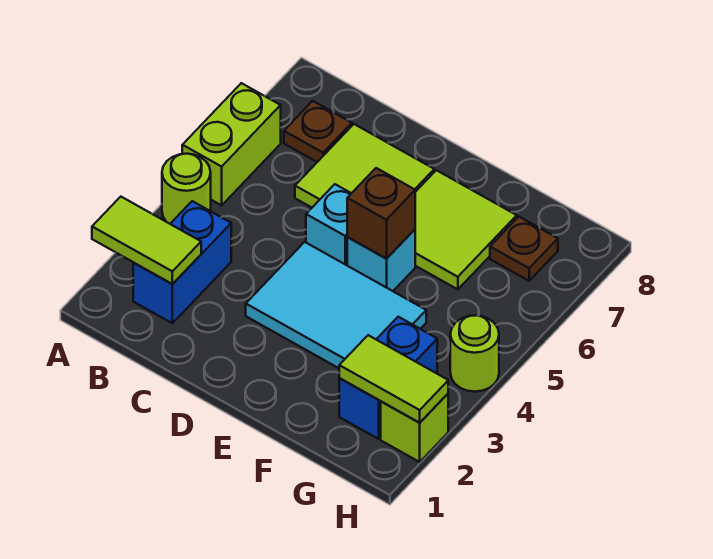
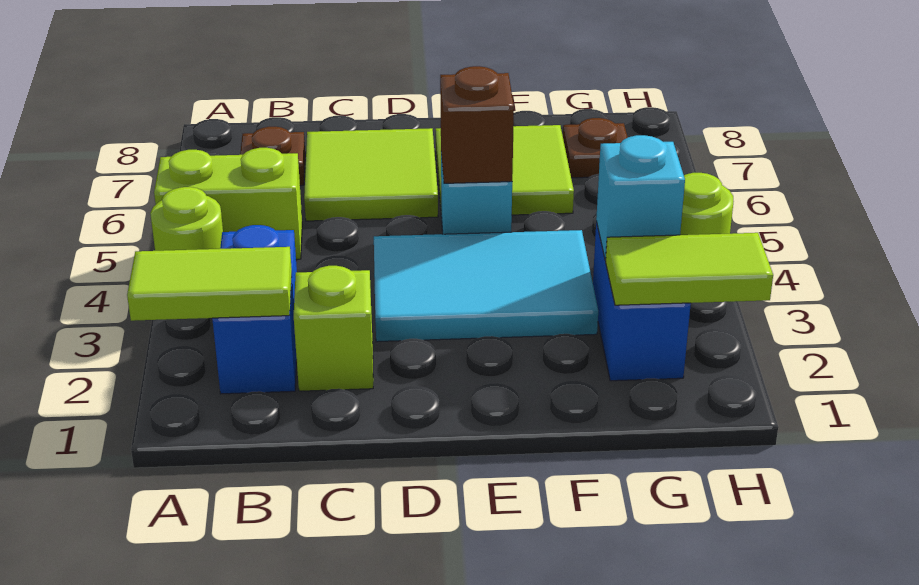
lime brick A5:A6 level 1 -> lime brick A5:B5 level 1
cyan brick D5 level 1 -> cyan brick G3 level 2
lime brick H2 level 1 -> lime brick C2 level 1

